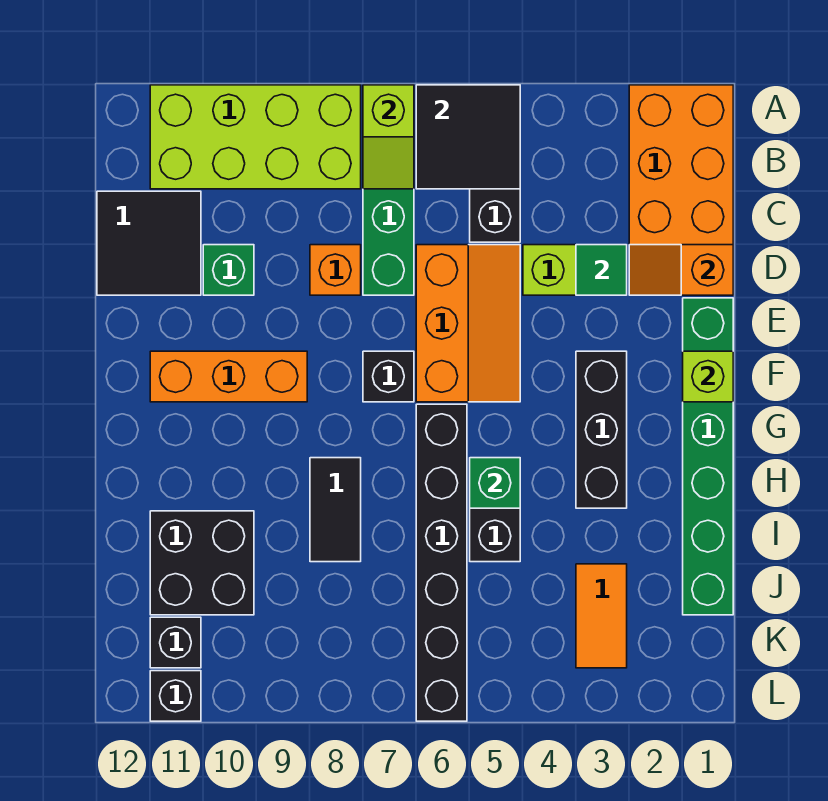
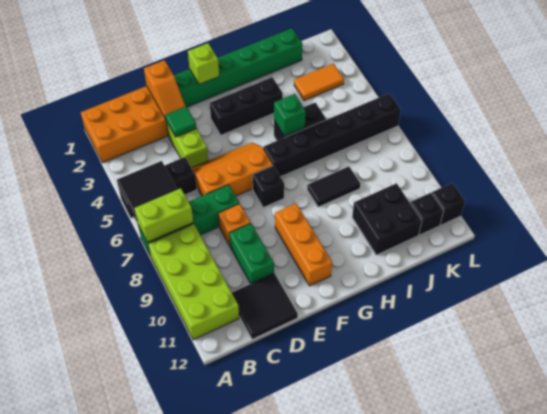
lime slope A7:B7 level 2 top A -> lime brick A7:B7 level 2
green brick D10 level 1 -> green brick D9:D10 level 1

